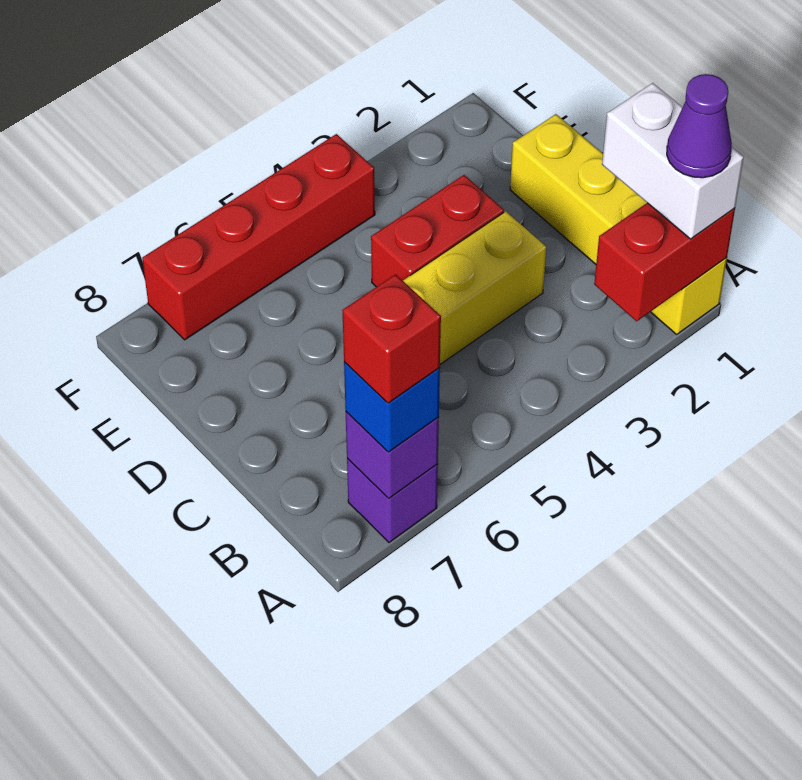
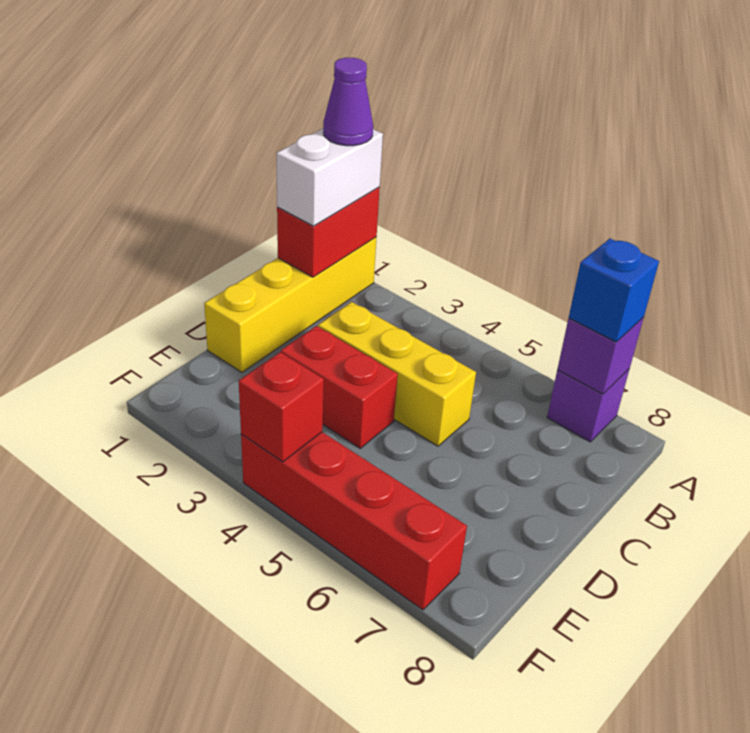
red brick A1:A2 level 2 -> red brick A1:B1 level 2
red brick A7 level 4 -> red brick F4 level 2

